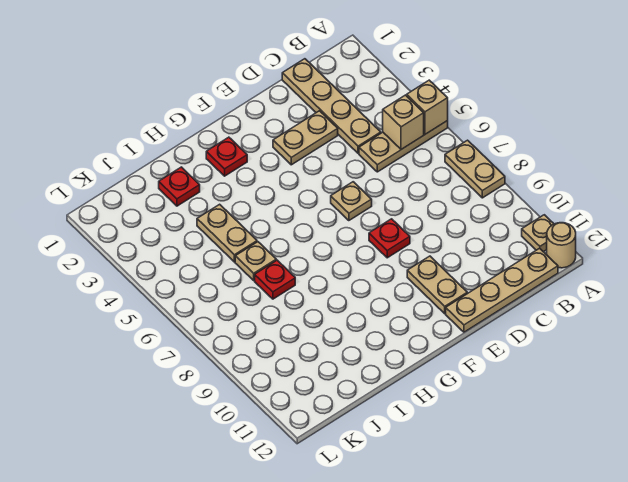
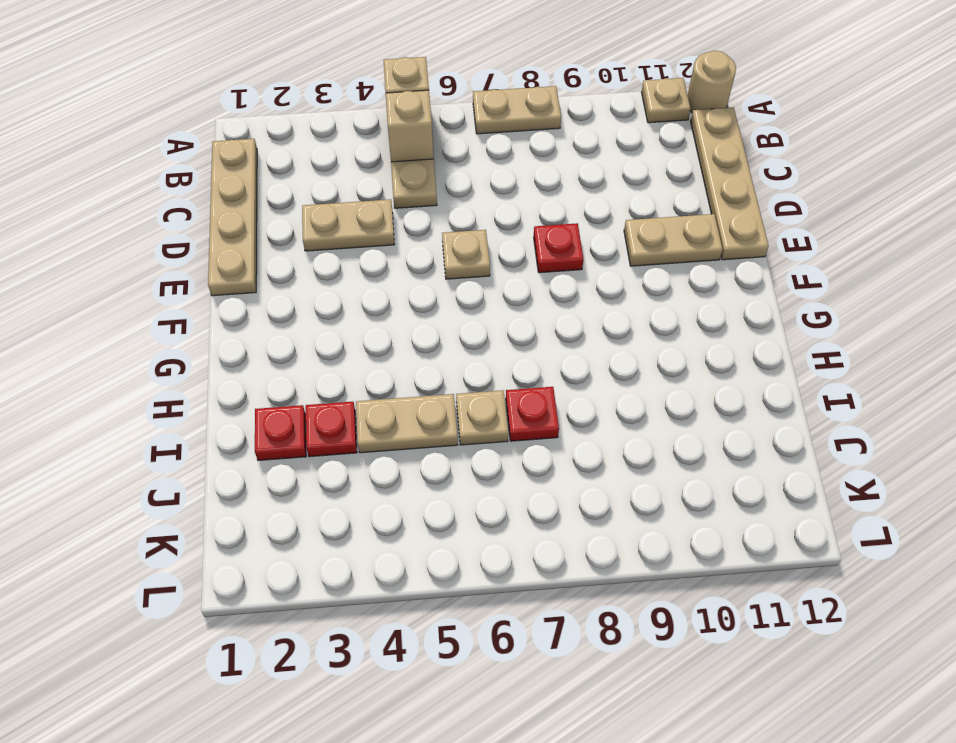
tan plate C1:C4 level 1 -> tan plate B1:E1 level 1
tan plate D3:E3 level 1 -> tan plate D3:D4 level 1
red plate G2 level 1 -> red plate I3 level 1

